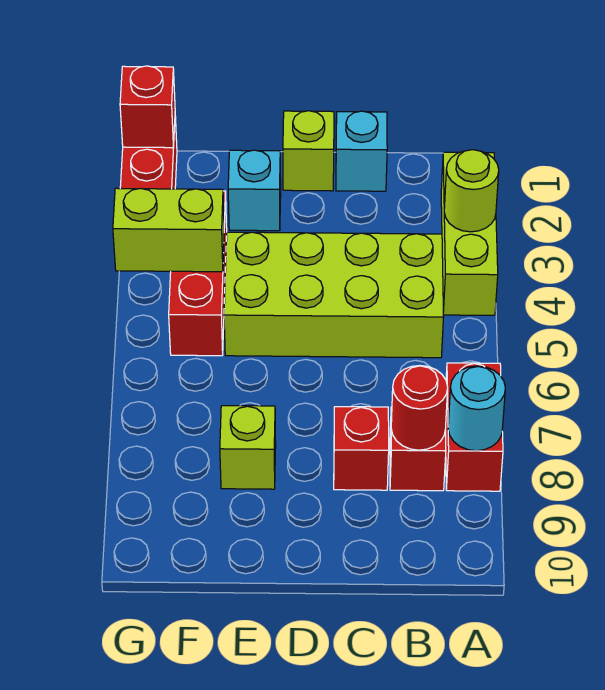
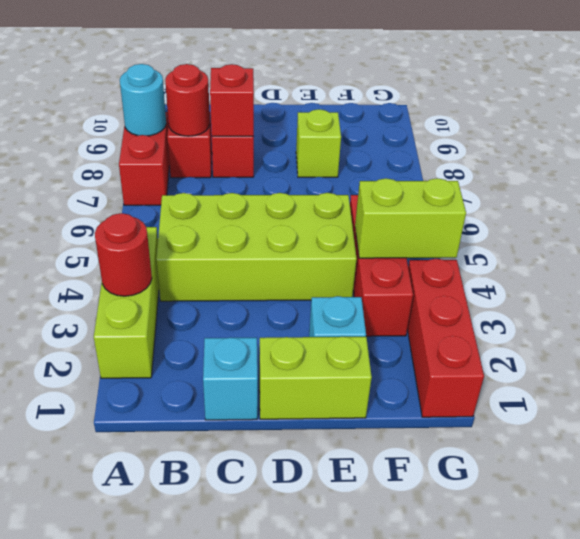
lime round brick A3 level 2 -> red round brick A3 level 2
lime brick D1 level 1 -> lime brick D1:E1 level 1
red brick G1 level 2 -> red brick C8 level 2

